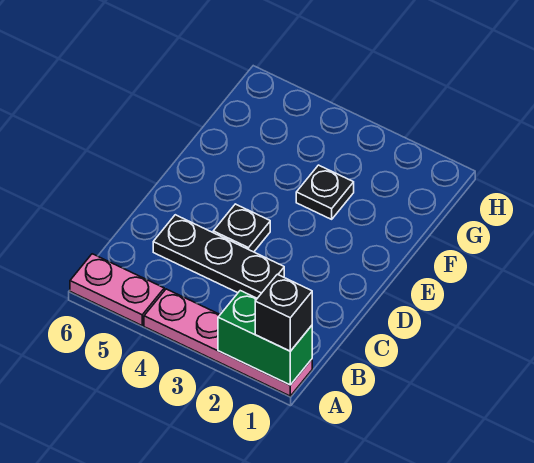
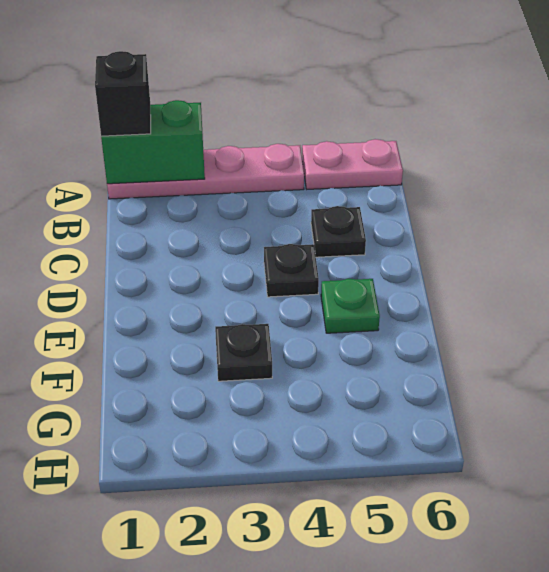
black plate C3:C5 level 1 -> black plate C5 level 1
none -> green plate E5 level 1

